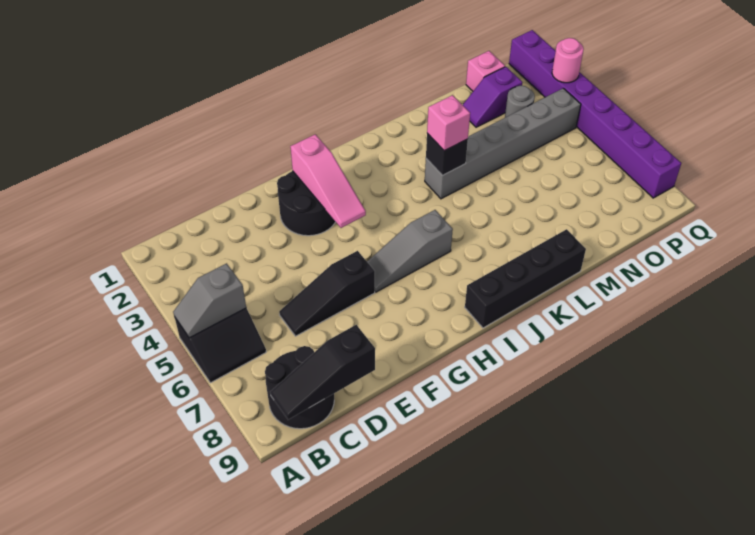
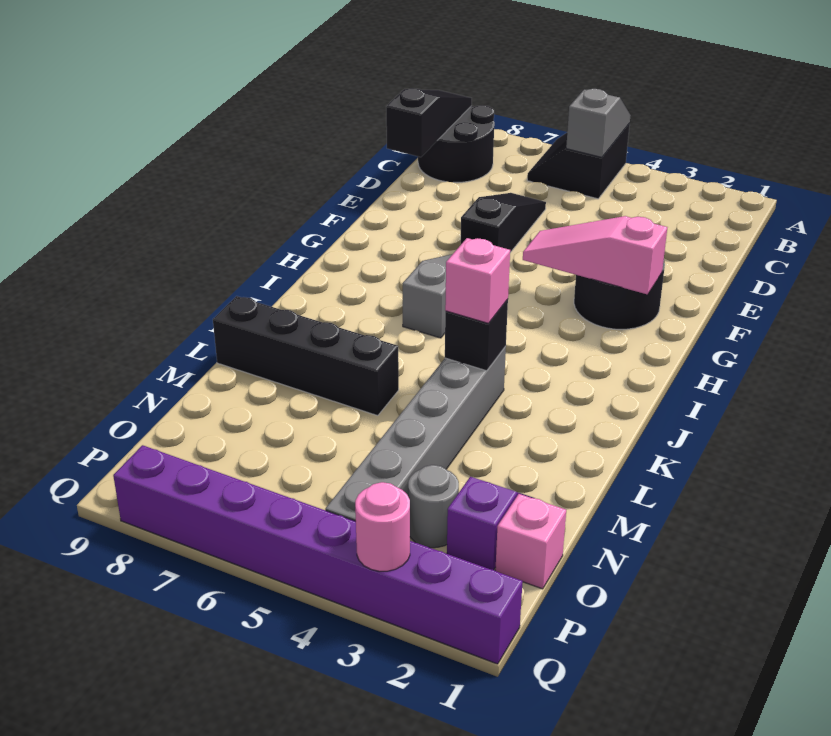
black brick I9:L9 level 1 -> black brick L6:L9 level 1

